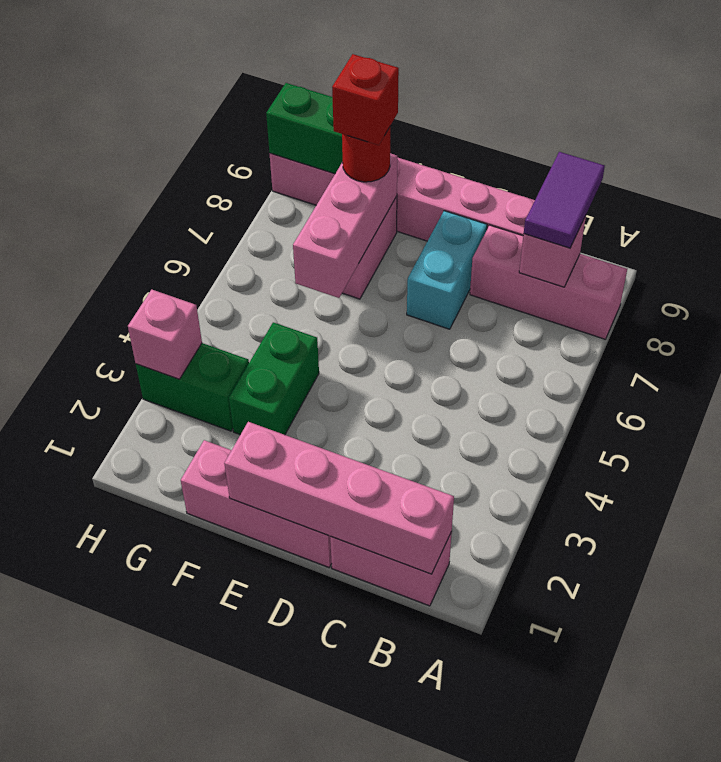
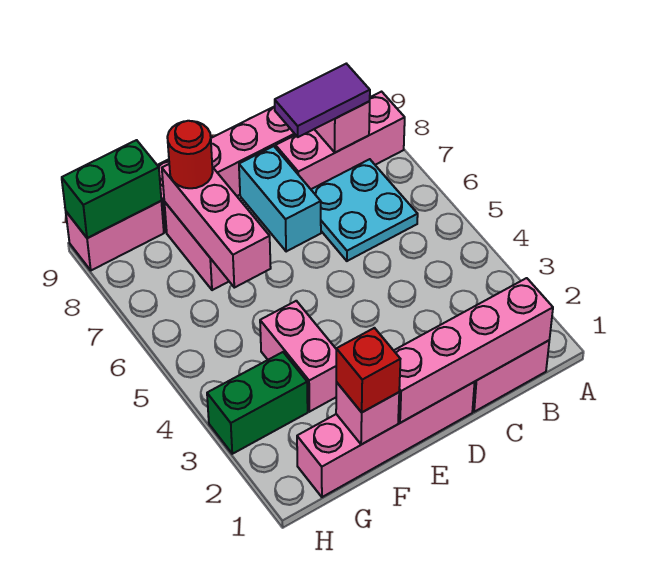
none -> cyan plate B6:C7 level 1
purple tile B8:B9 level 3 -> purple tile B8:C8 level 3
pink brick D1:F1 level 1 -> pink brick D1:G1 level 1
green brick F3:F4 level 1 -> pink brick F3:F4 level 1
red brick F8 level 4 -> red brick F1 level 3
pink brick H3 level 2 -> pink brick F1 level 2

